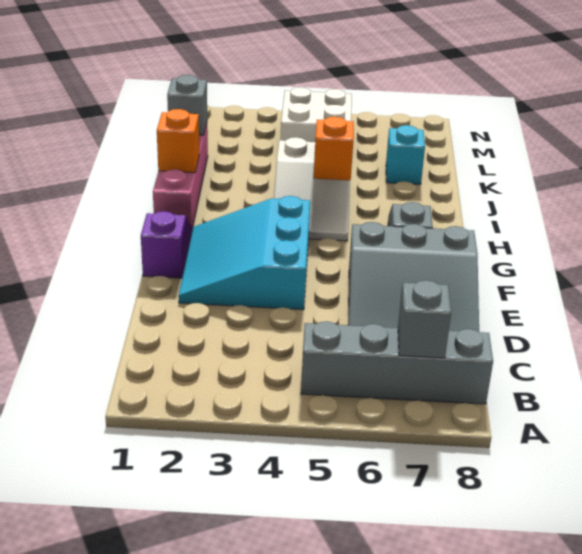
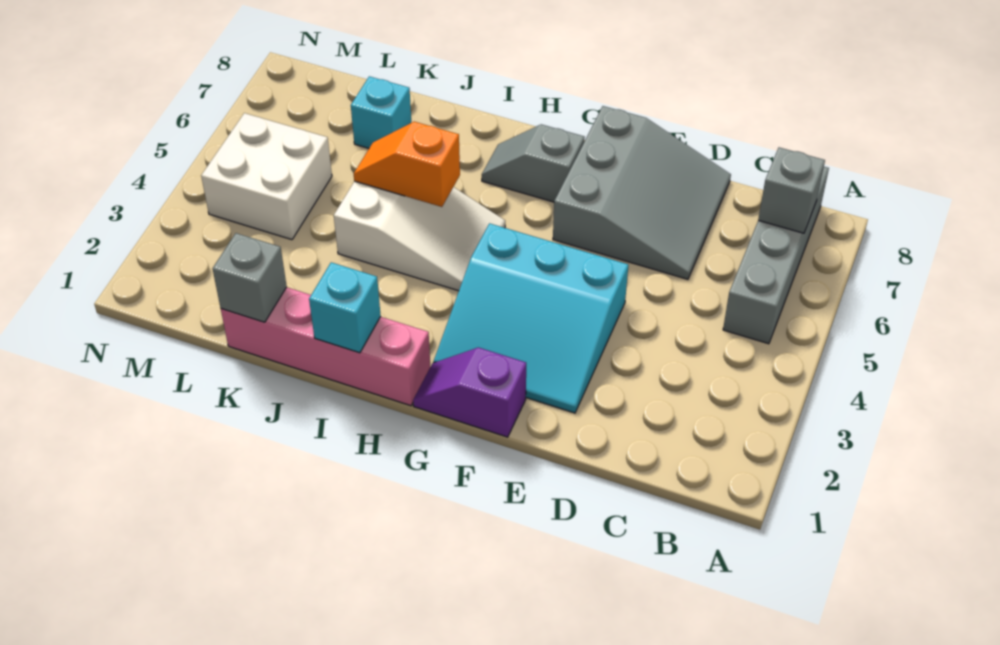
orange brick I1 level 2 -> cyan brick I1 level 2

